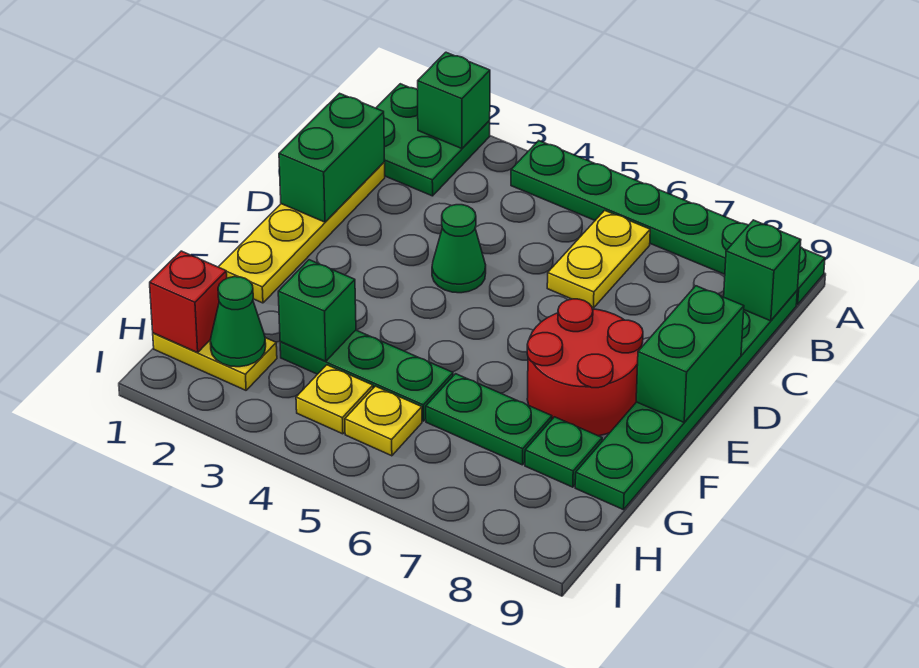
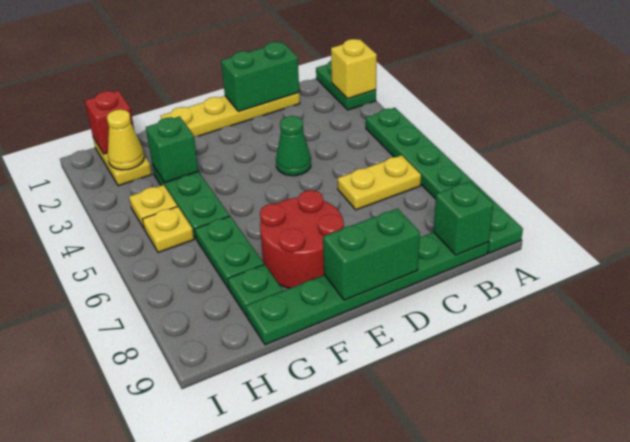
green plate A1:B2 level 1 -> green plate A1:A2 level 1
green brick A2 level 2 -> yellow brick A2 level 2
green cone H2 level 2 -> yellow cone H2 level 2

